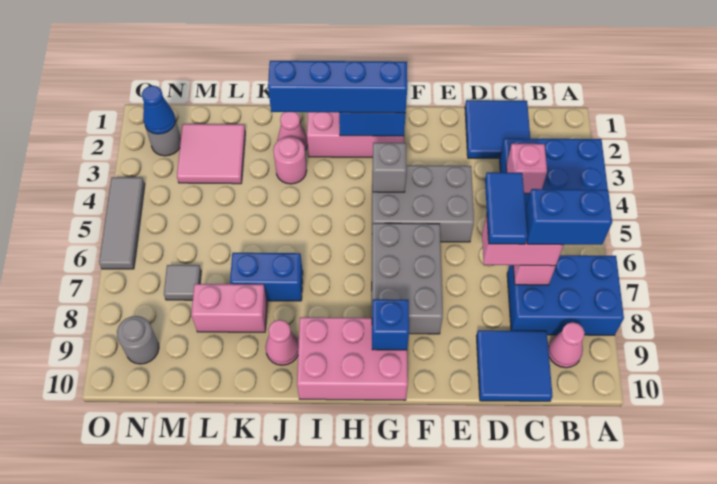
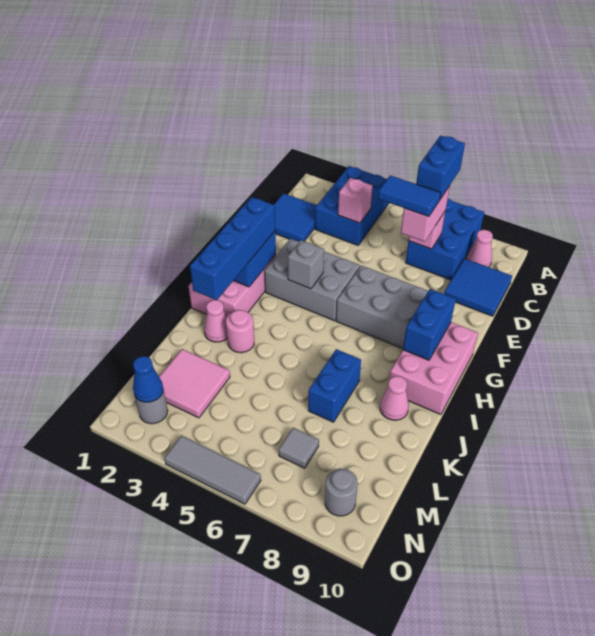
grey brick E4:G5 level 1 -> grey brick F3:G5 level 1
blue brick G9 level 2 -> blue brick G9:H9 level 2
pink brick K8:L8 level 1 -> none

